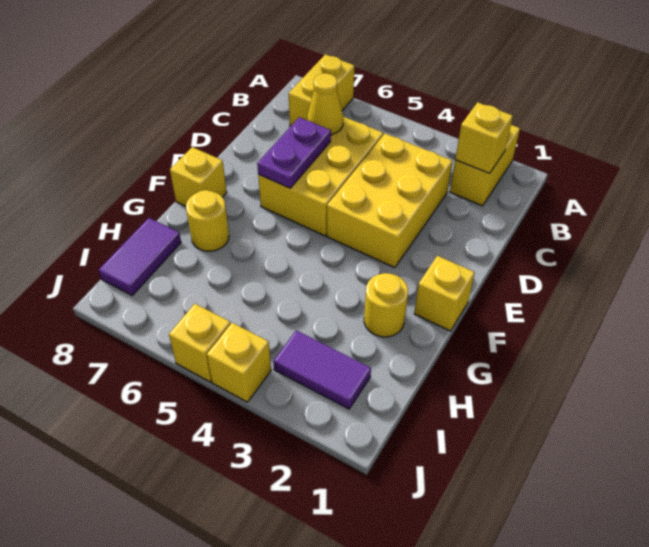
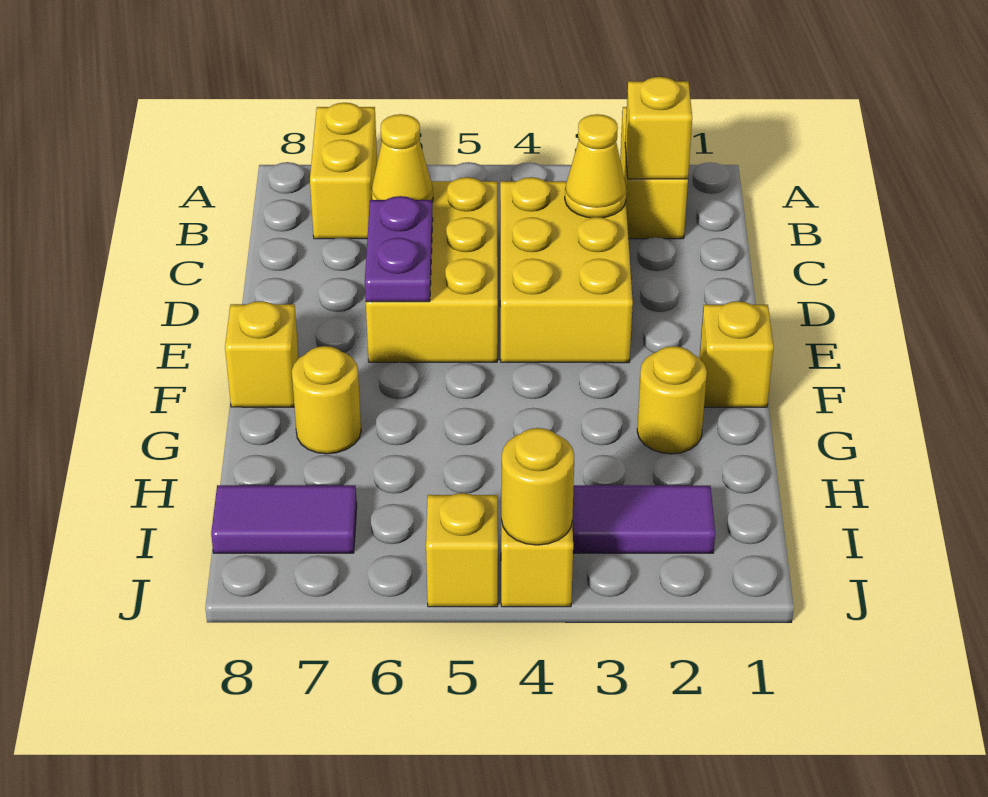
none -> yellow cone C3 level 2
purple tile H8:I8 level 1 -> purple tile I7:I8 level 1
none -> yellow round brick J4 level 2

